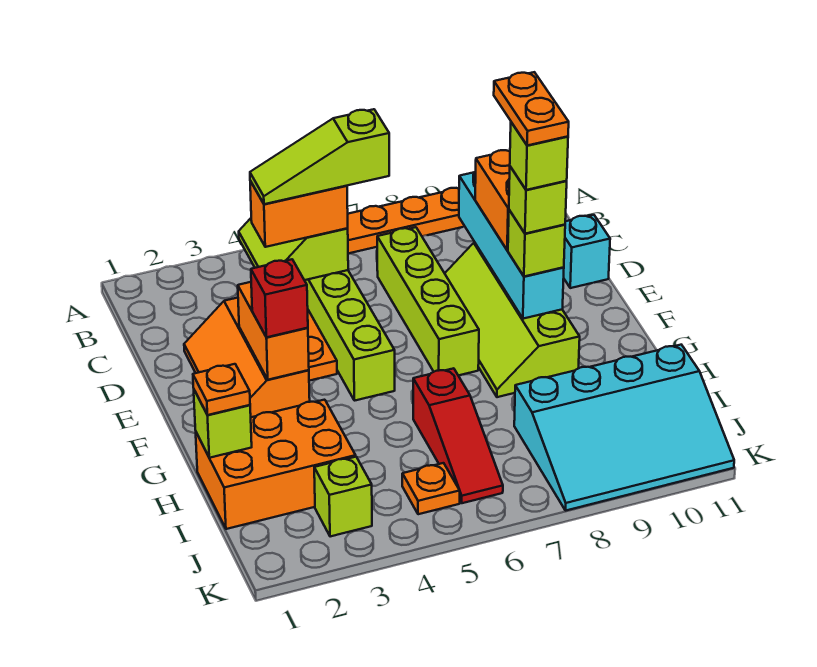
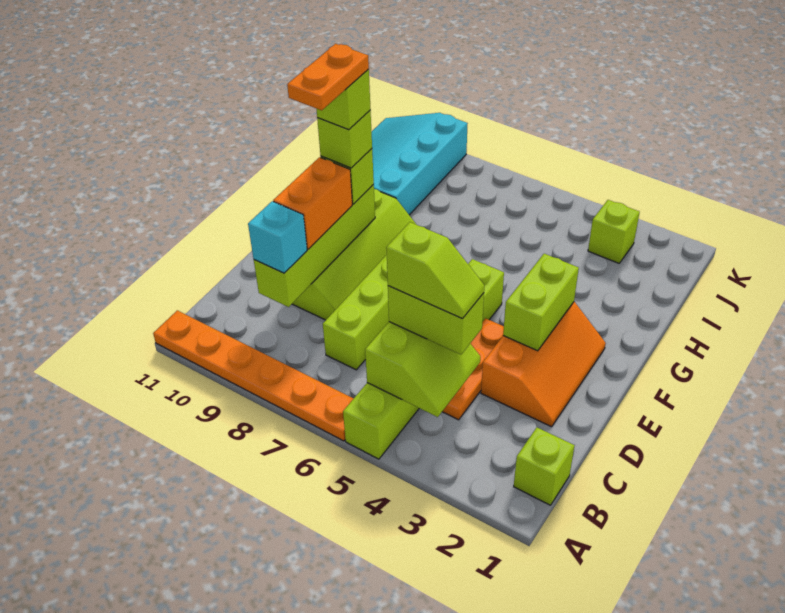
orange brick C4:C5 level 3 -> lime brick C4:C5 level 3
lime slope C4:C6 level 4 top 6 -> lime slope C4:C5 level 4 top 5
cyan brick C9:F9 level 2 -> lime brick C9:F9 level 2
cyan brick D11 level 1 -> cyan brick C9 level 3
orange brick E3:F3 level 2 -> lime brick E3:F3 level 2
red brick F3 level 3 -> none
orange brick H1:I3 level 1 -> none
lime brick H1 level 2 -> lime brick B1 level 1
orange plate H1 level 3 -> none
red slope H6:J6 level 1 top H -> none
cyan slope I8:K11 level 1 top I -> cyan slope H9:K11 level 1 top 9
orange plate J5 level 1 -> none

